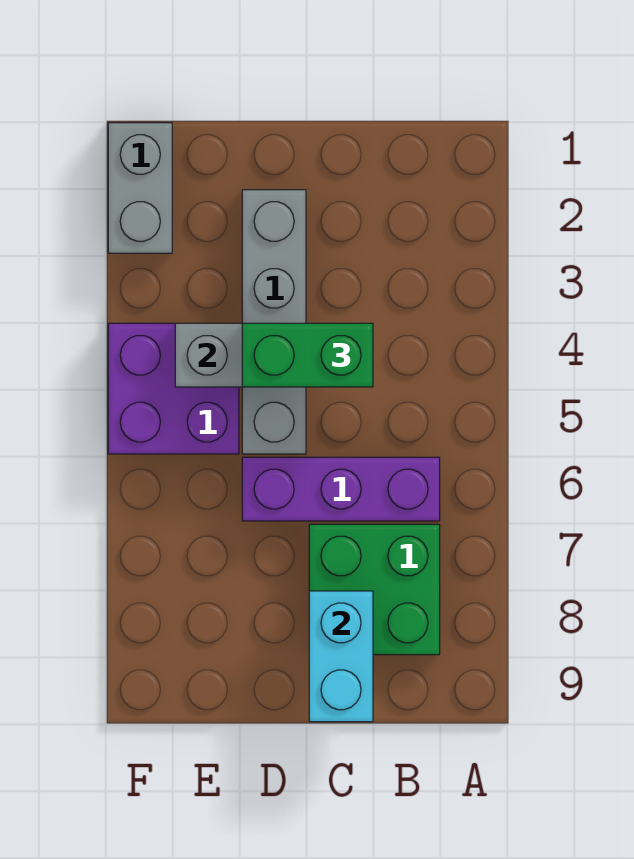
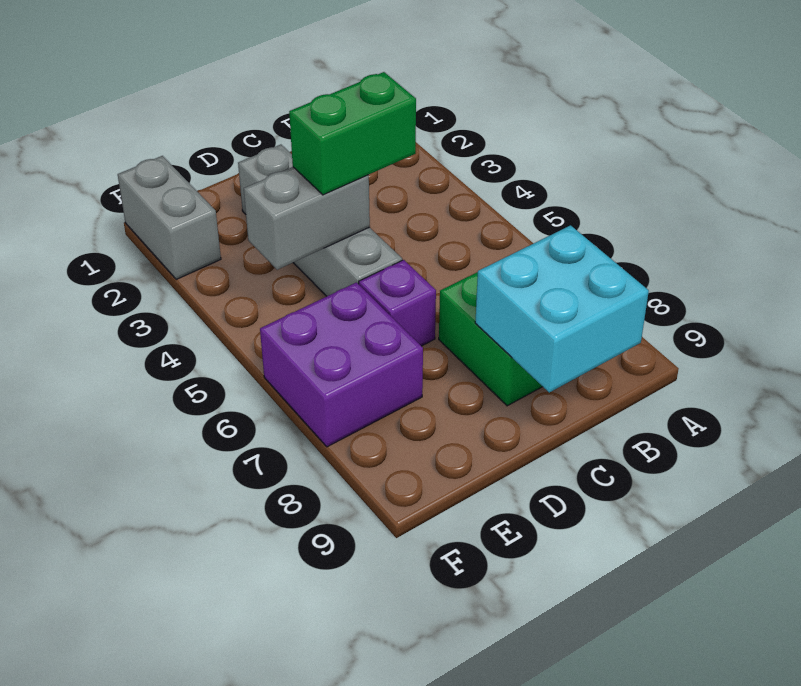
purple brick B6:D6 level 1 -> purple brick D6 level 1
cyan brick C8:C9 level 2 -> cyan brick B8:C9 level 2
purple brick E4:F5 level 1 -> purple brick E6:F7 level 1

